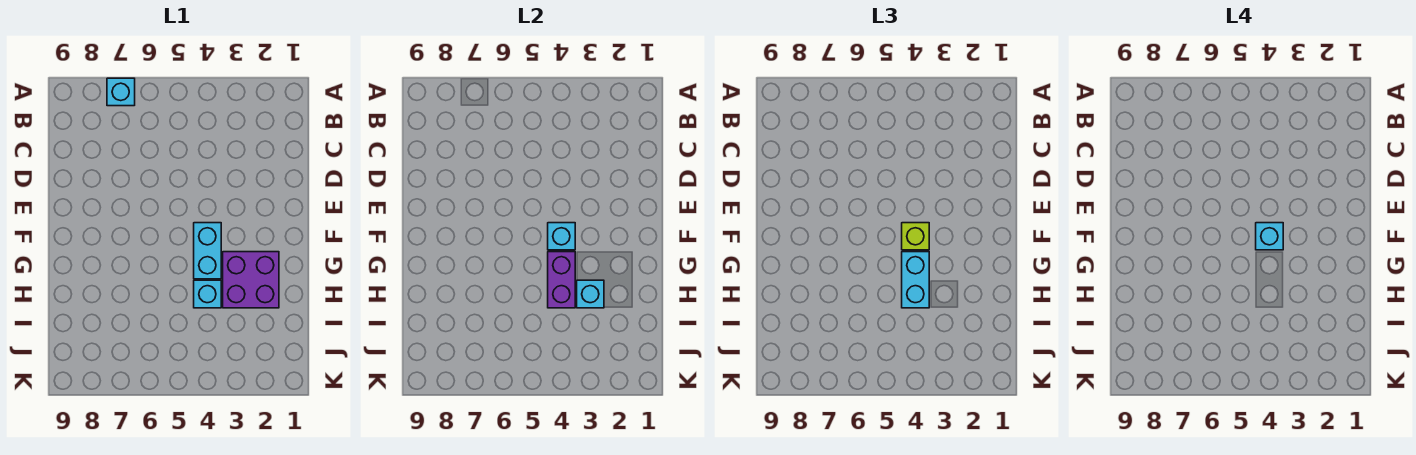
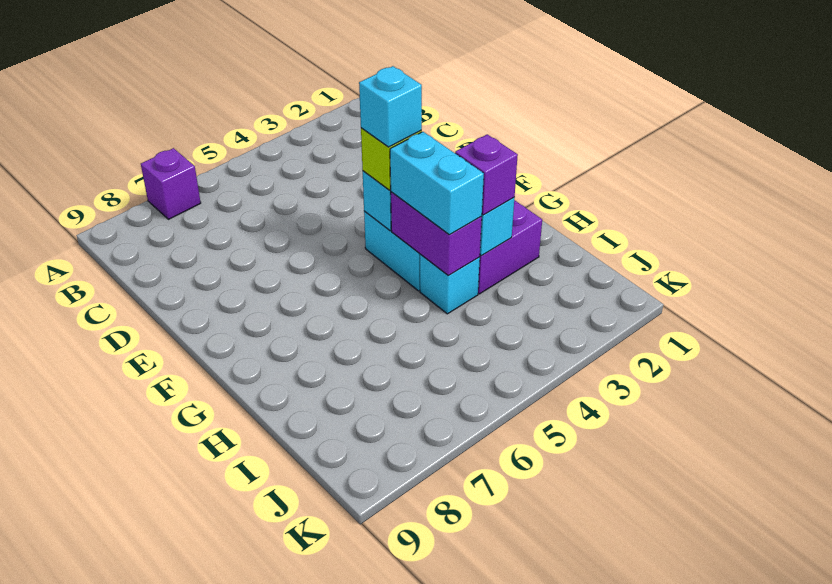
cyan brick A7 level 1 -> purple brick A7 level 1
none -> purple brick H3 level 3

